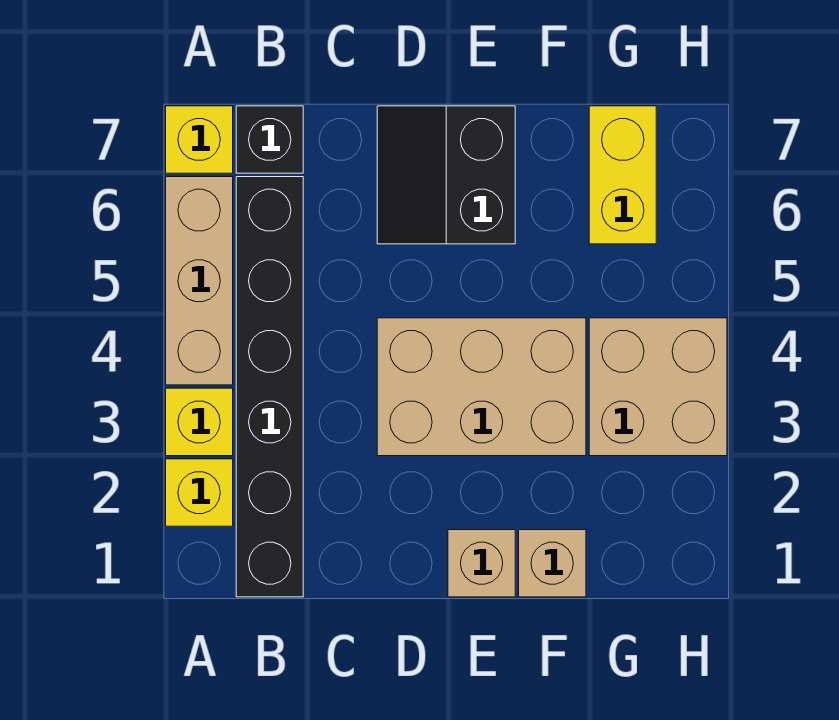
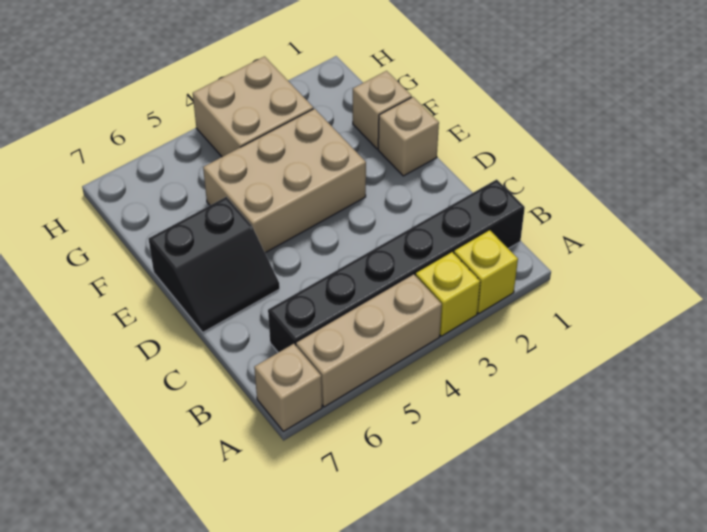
yellow brick A7 level 1 -> tan brick A7 level 1
black brick B7 level 1 -> none
tan brick D3:F4 level 1 -> tan brick E3:F5 level 1
yellow brick G6:G7 level 1 -> none

